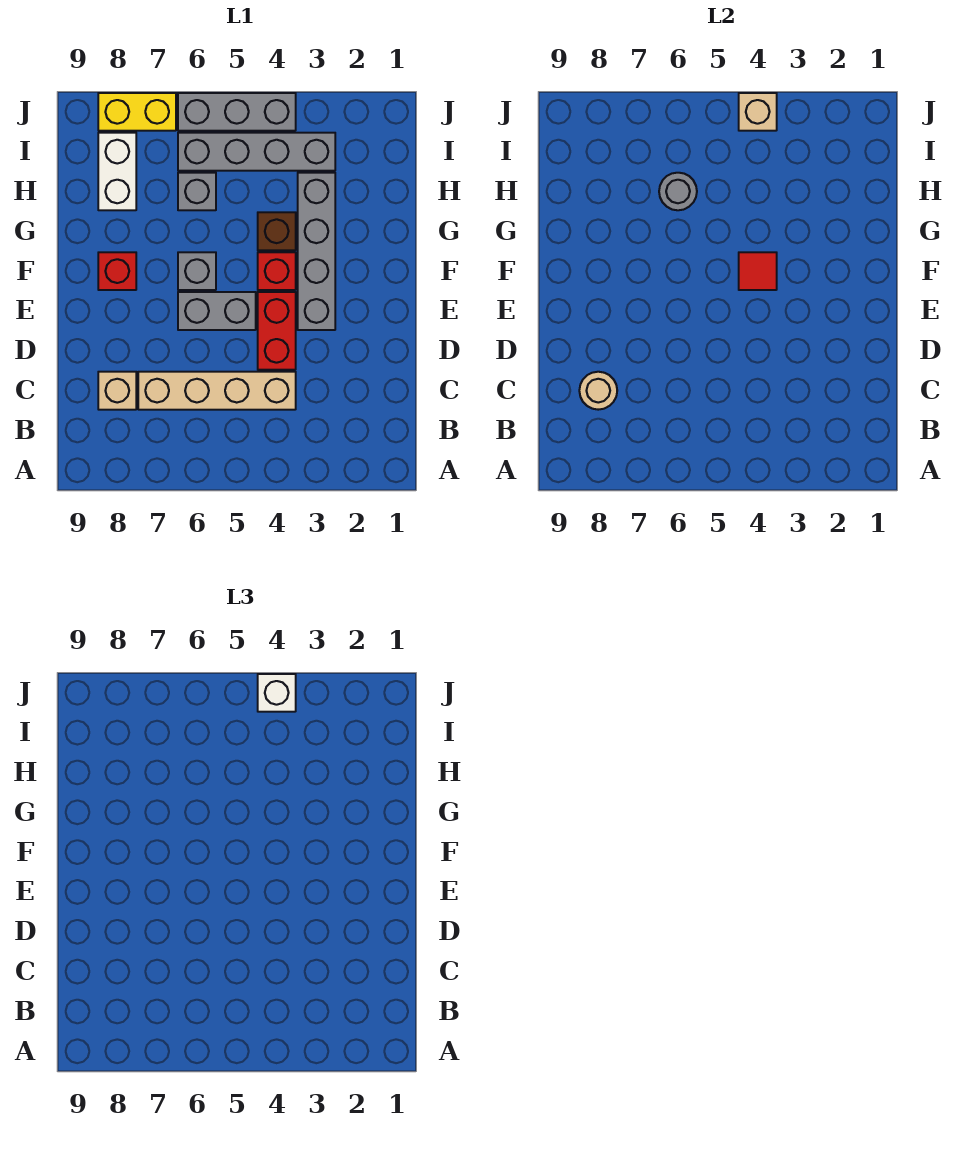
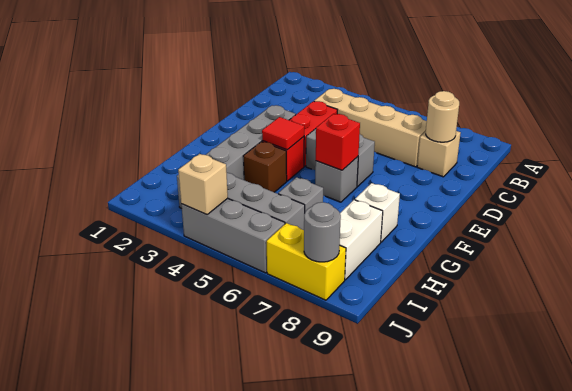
red brick F8 level 1 -> red brick F6 level 2
grey round brick H6 level 2 -> grey round brick J8 level 2
white brick J4 level 3 -> white brick G8 level 1

